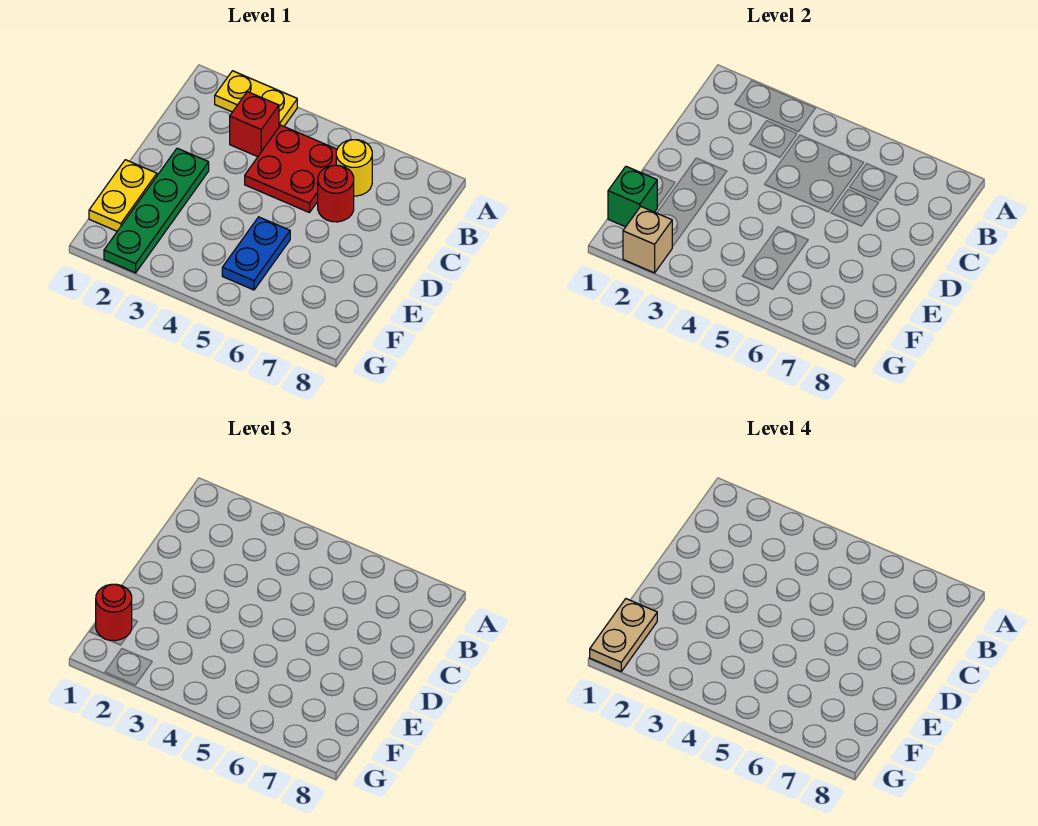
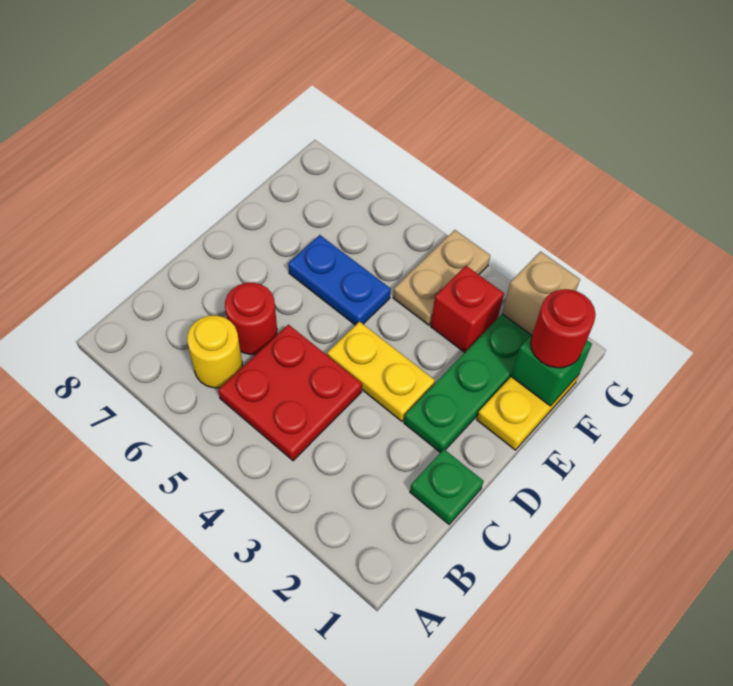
yellow plate A2:A3 level 1 -> yellow plate D3:D4 level 1
red brick B3 level 1 -> red brick F3 level 1
none -> green plate C1 level 1
blue plate E5:F5 level 1 -> blue plate E5:E6 level 1
tan plate F1:G1 level 4 -> tan plate F4:G4 level 1

